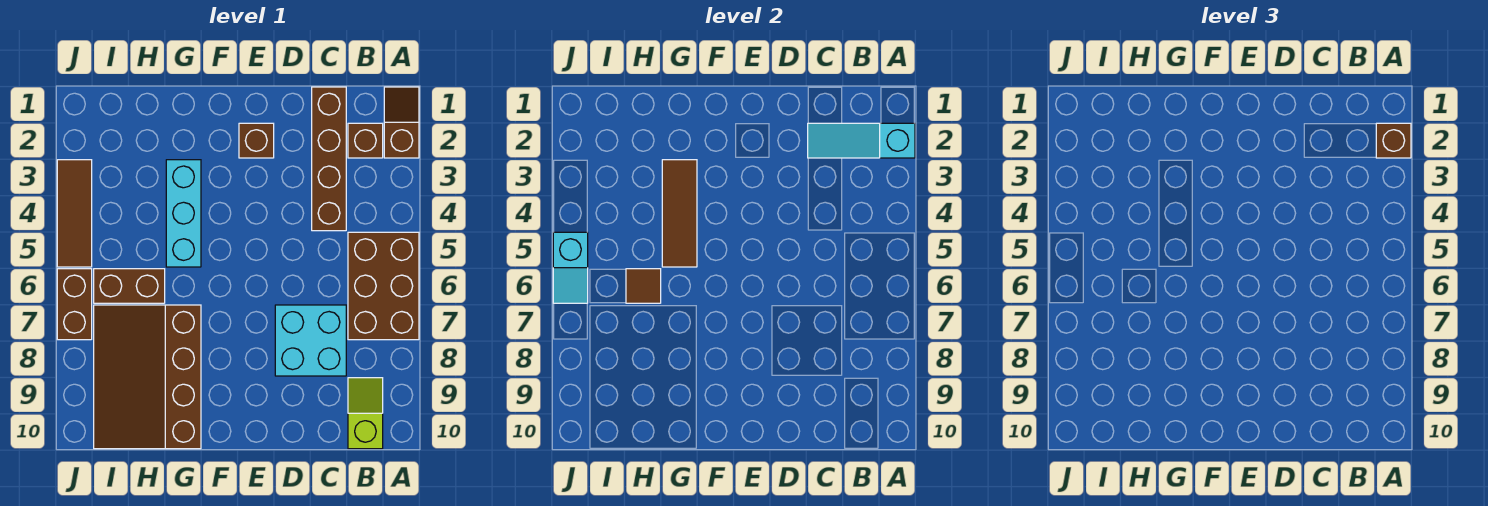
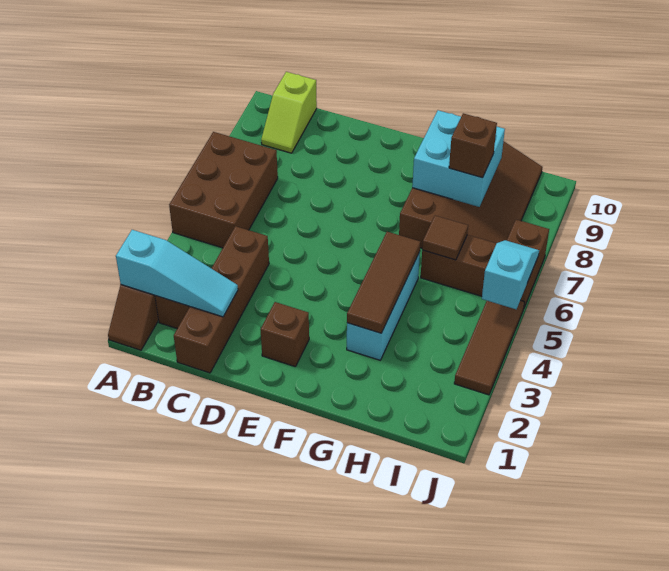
brown brick A2 level 3 -> brown brick H8 level 3
cyan brick C7:D8 level 1 -> cyan brick G8:H9 level 2

